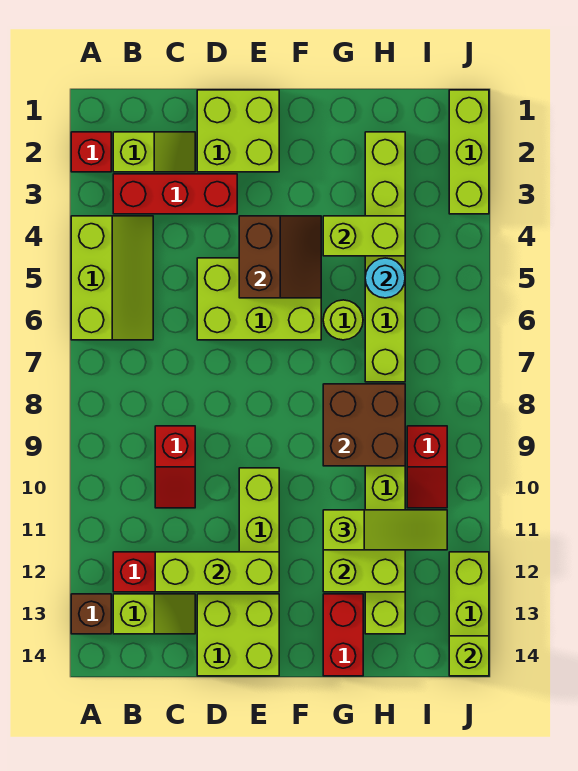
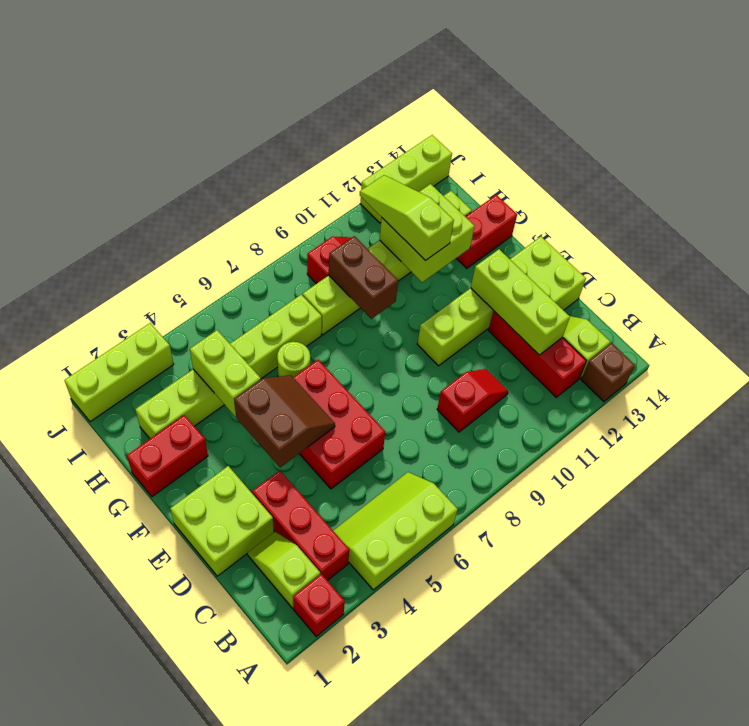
lime brick D5:F6 level 1 -> red brick D5:F6 level 1
brown slope E4:F5 level 2 top E -> brown slope E4:F5 level 2 top 4
none -> red brick G1:G2 level 1
brown brick G8:H9 level 2 -> brown brick G9:H9 level 2
cyan round brick H5 level 2 -> none
lime brick J14 level 2 -> none

